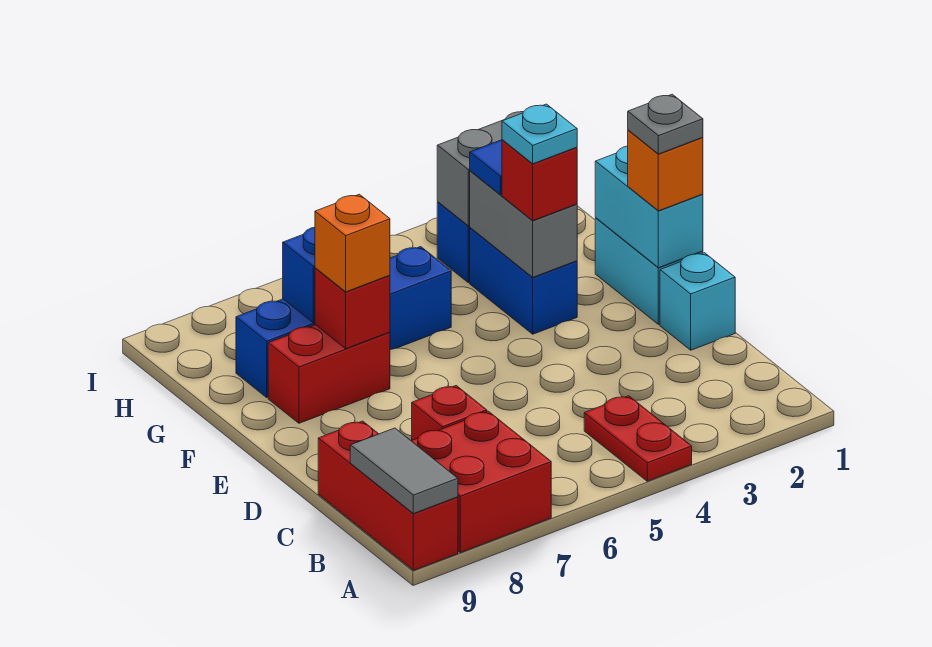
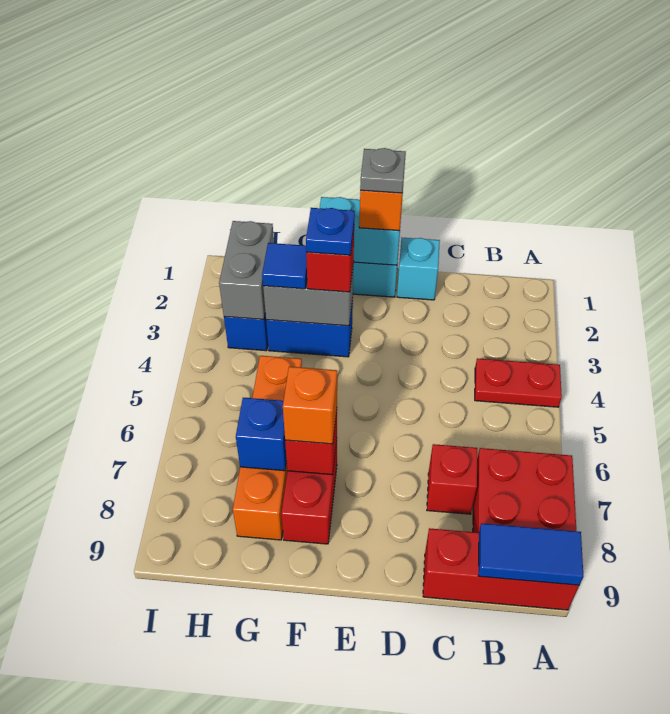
grey tile A9:B9 level 2 -> blue tile A9:B9 level 2
cyan plate F3 level 4 -> blue plate F3 level 4
blue brick G5:G8 level 1 -> orange brick G5:G8 level 1

